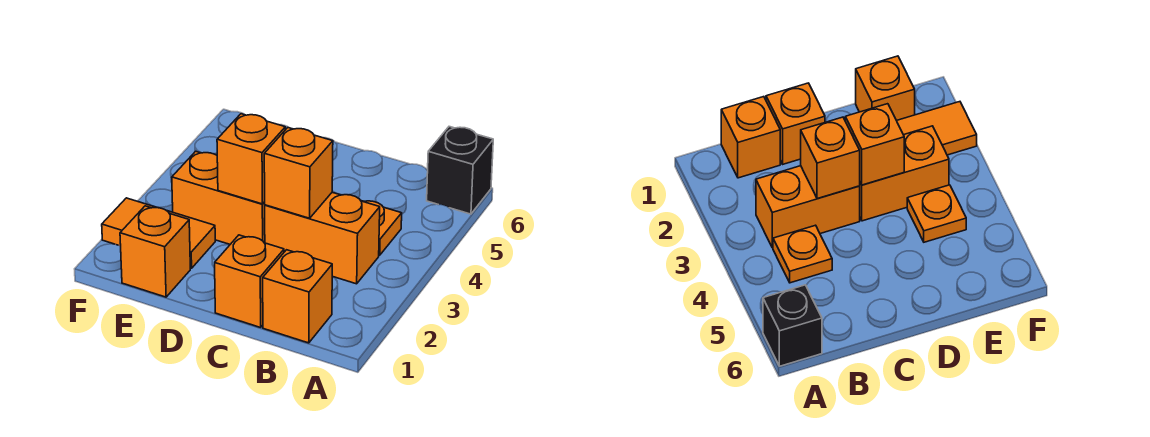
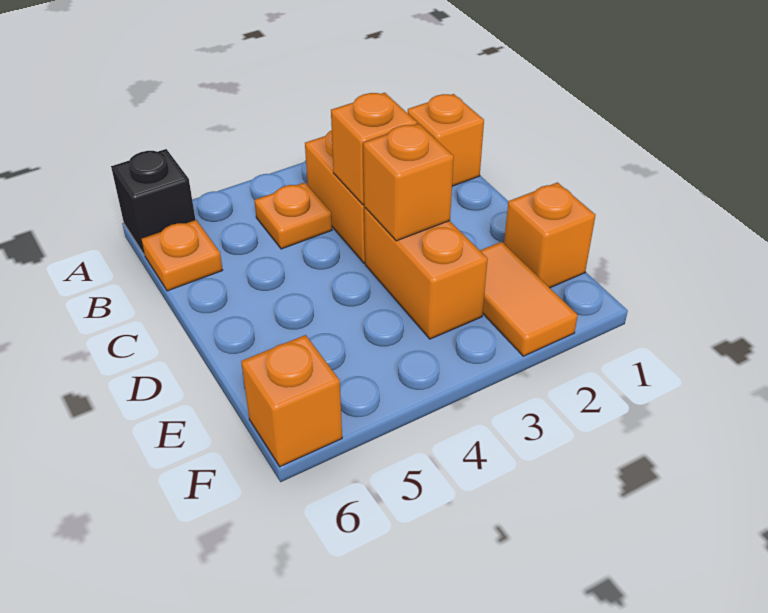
orange brick C1 level 1 -> orange brick F6 level 1
orange plate E4 level 1 -> orange plate B6 level 1

